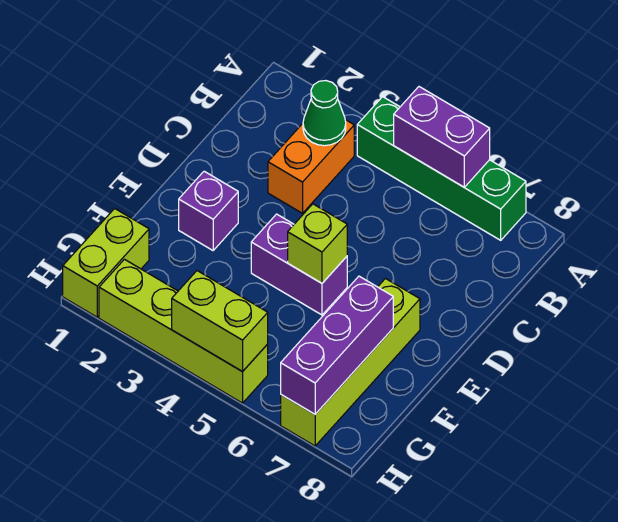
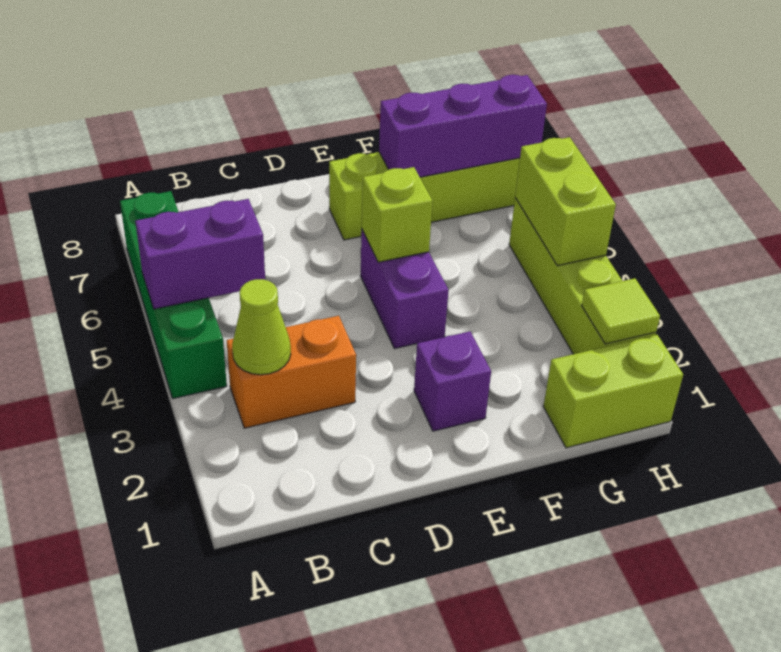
purple brick A5:A6 level 2 -> purple brick A5:B5 level 2
green cone B3 level 2 -> lime cone B3 level 2
none -> lime tile H2 level 2

